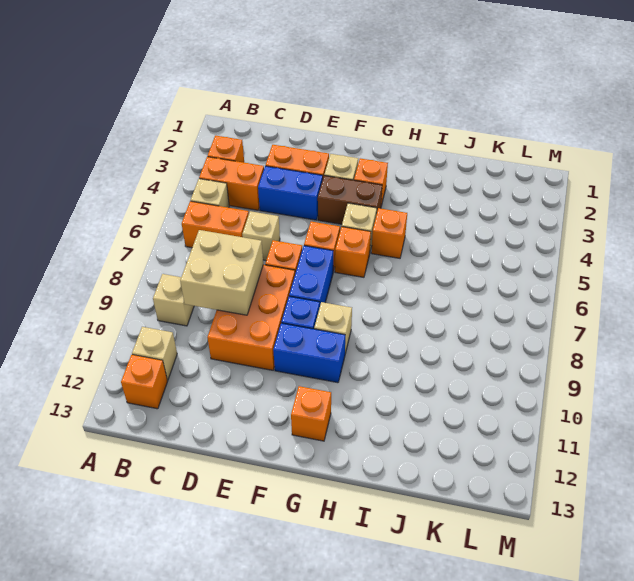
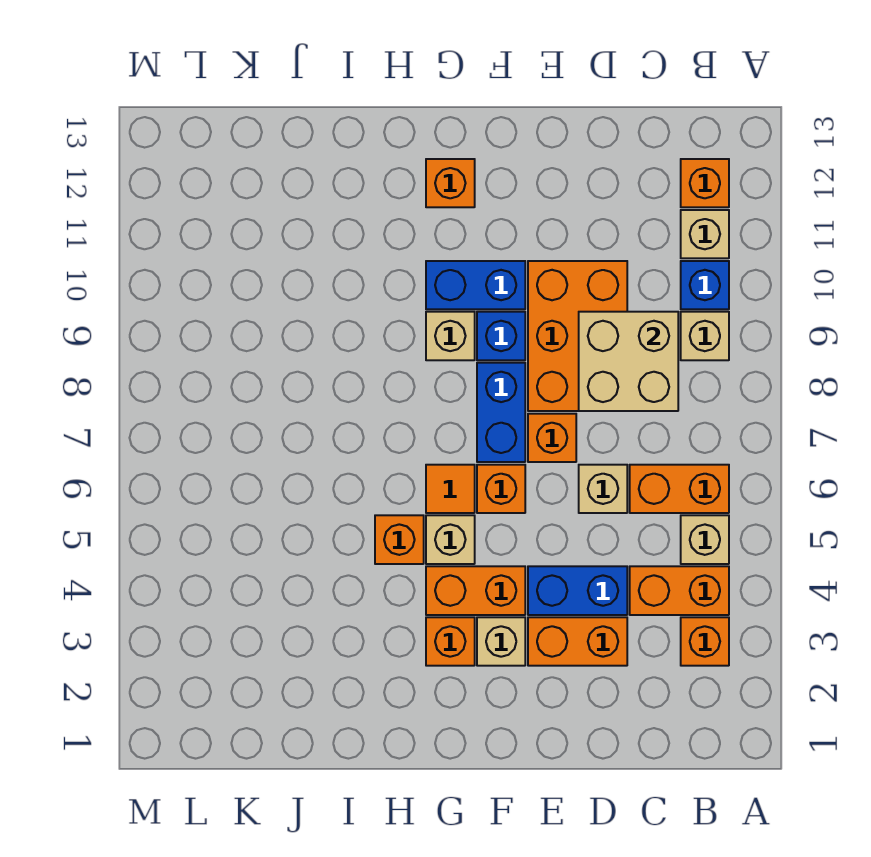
none -> blue brick B10 level 1
brown brick F4:G4 level 1 -> orange brick F4:G4 level 1
orange brick G6 level 1 -> orange tile G6 level 1

